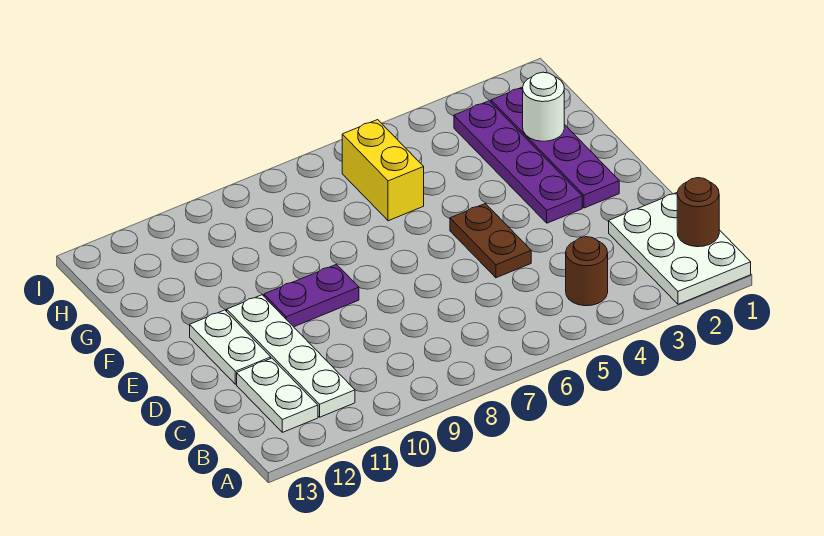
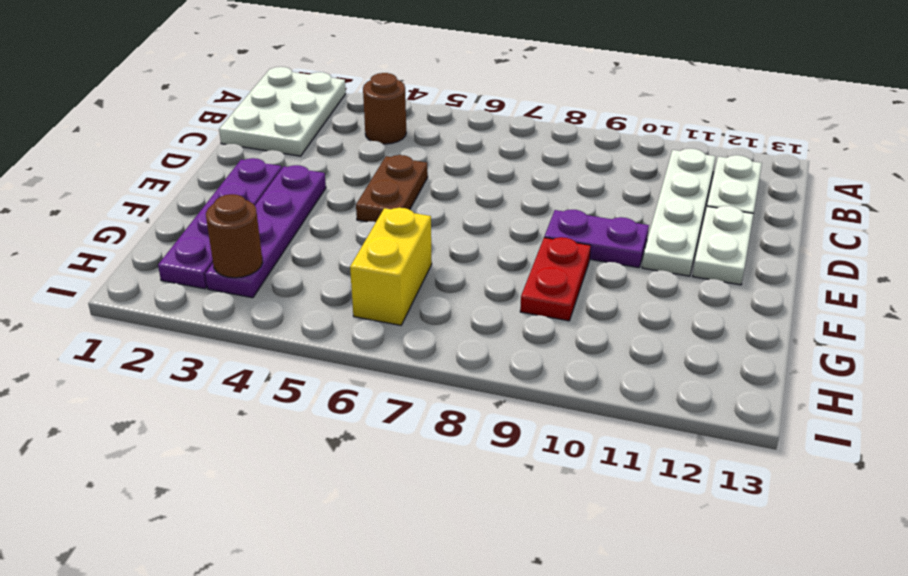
brown round brick B1 level 2 -> brown round brick H3 level 2
none -> red plate F9:G9 level 1
white round brick G2 level 2 -> none

